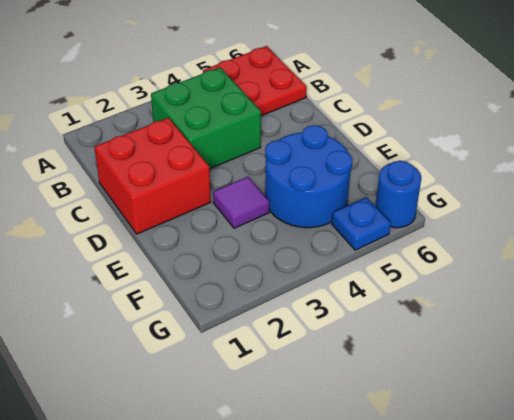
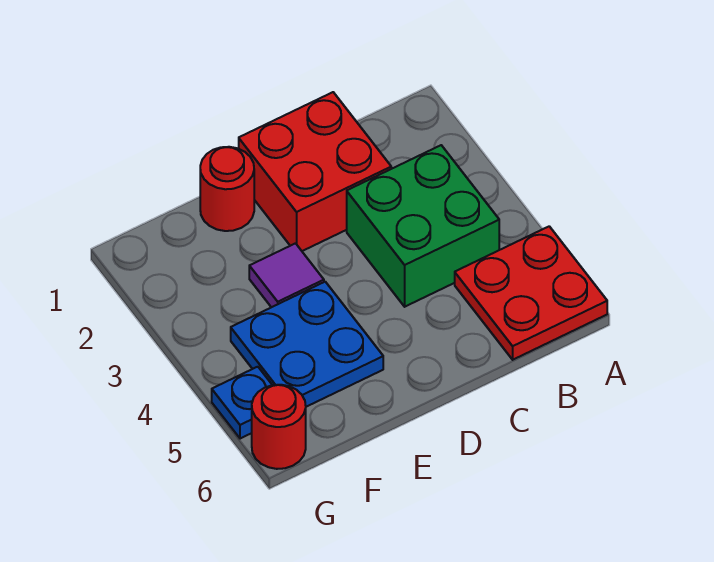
none -> red round brick E1 level 1
blue round brick E4:F5 level 1 -> blue plate E4:F5 level 1
blue round brick G6 level 1 -> red round brick G6 level 1

